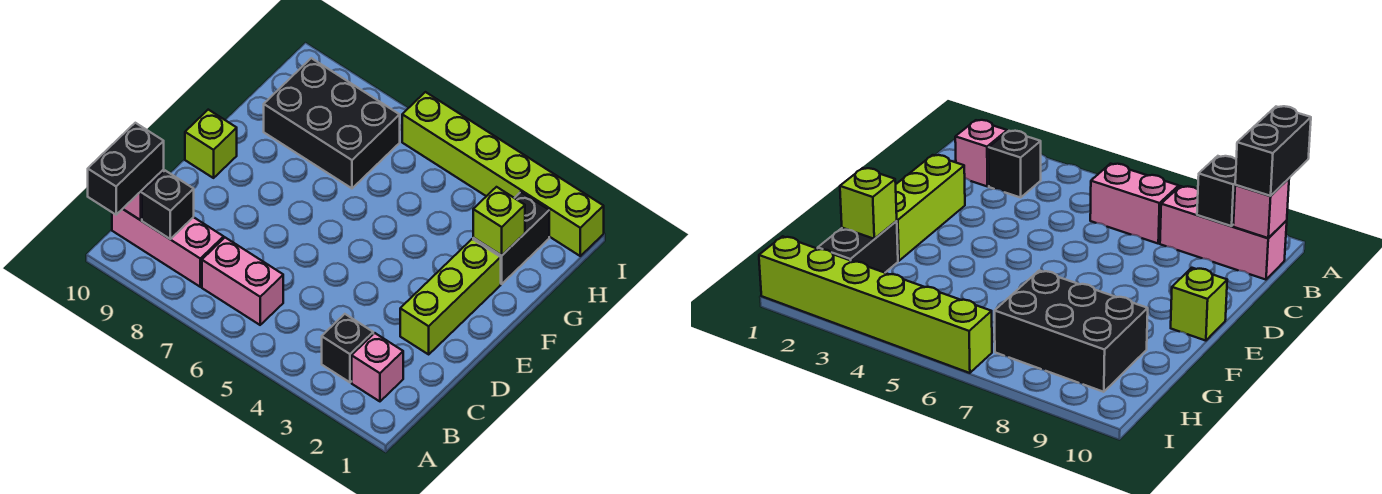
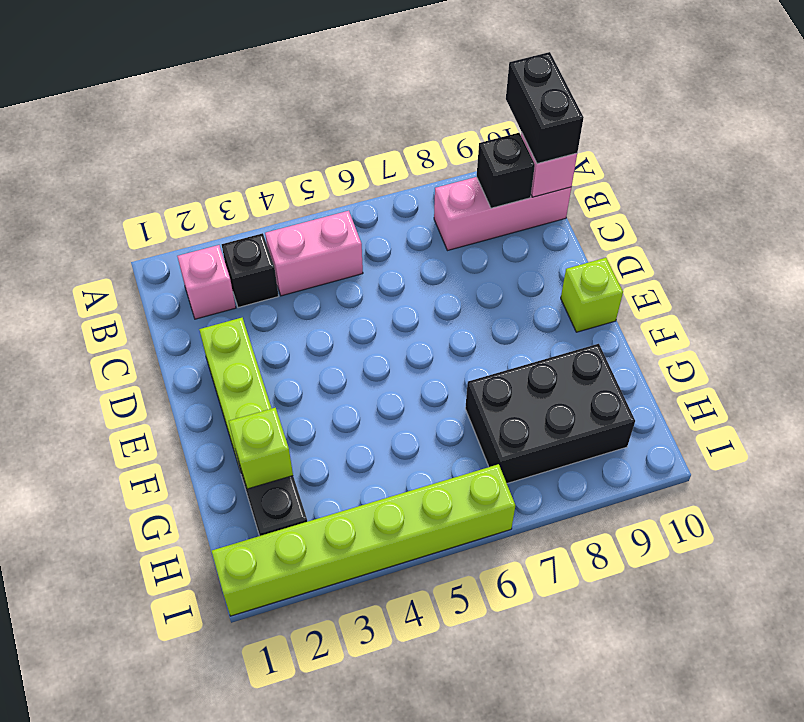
pink brick B6:B7 level 1 -> pink brick B4:B5 level 1

